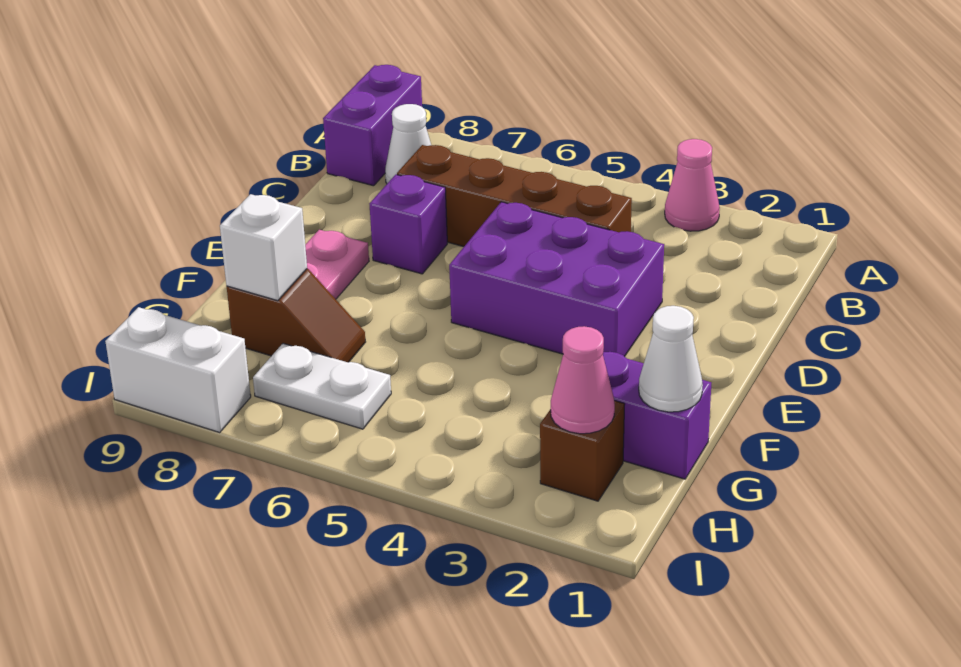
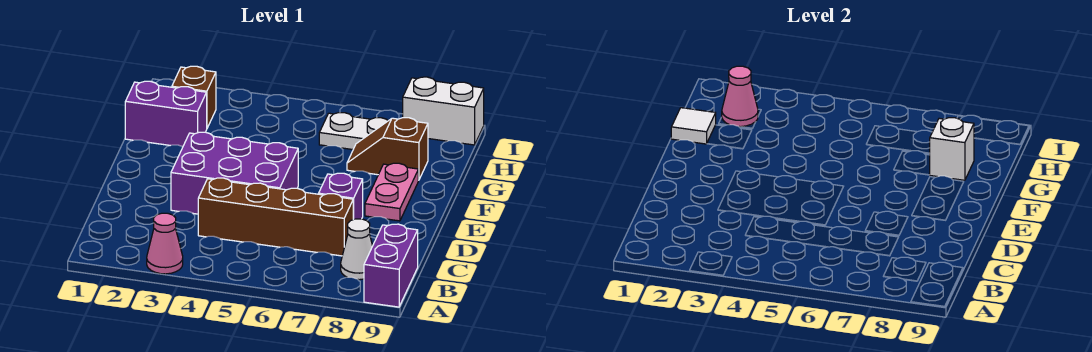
white cone G1 level 2 -> white tile G1 level 2

